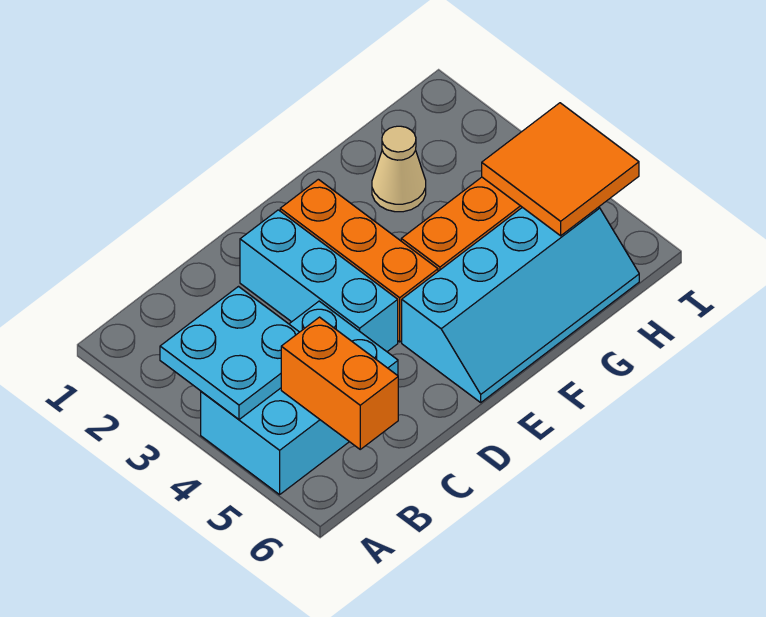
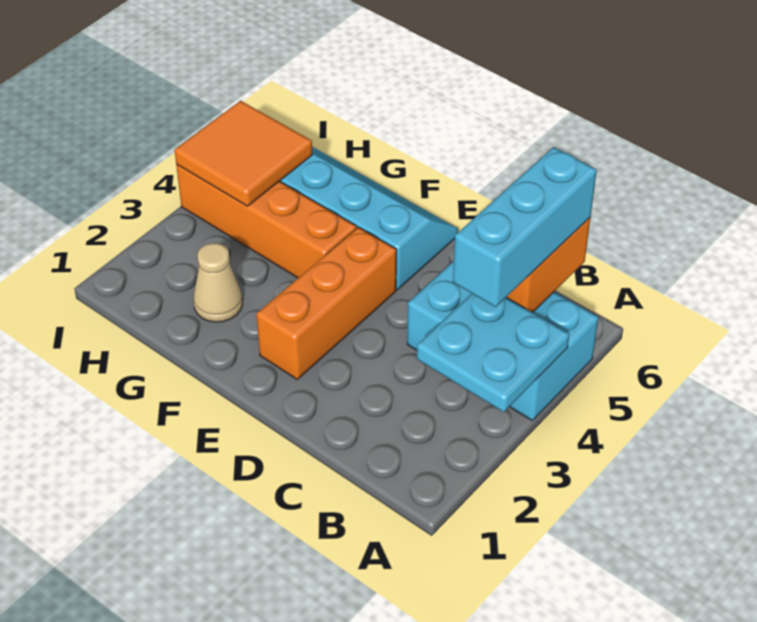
cyan brick D2:D4 level 1 -> cyan brick B4:B6 level 3

